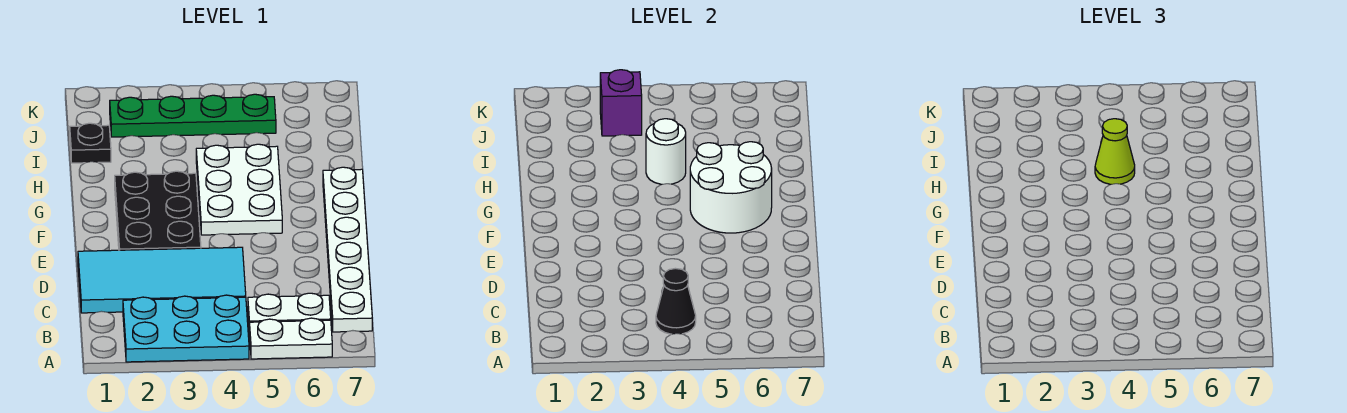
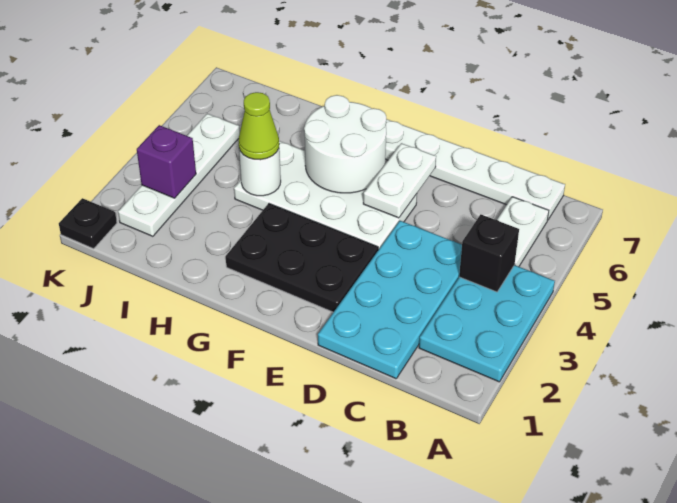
white plate A5:A6 level 1 -> white plate E5:E6 level 2
black cone B4 level 2 -> black brick B4 level 2
cyan tile C1:D4 level 1 -> cyan plate C1:D4 level 1
white plate F4:H5 level 1 -> white plate E4:H5 level 1
black plate I1 level 1 -> black plate K1 level 1
green plate J2:J5 level 1 -> white plate J2:J5 level 1

